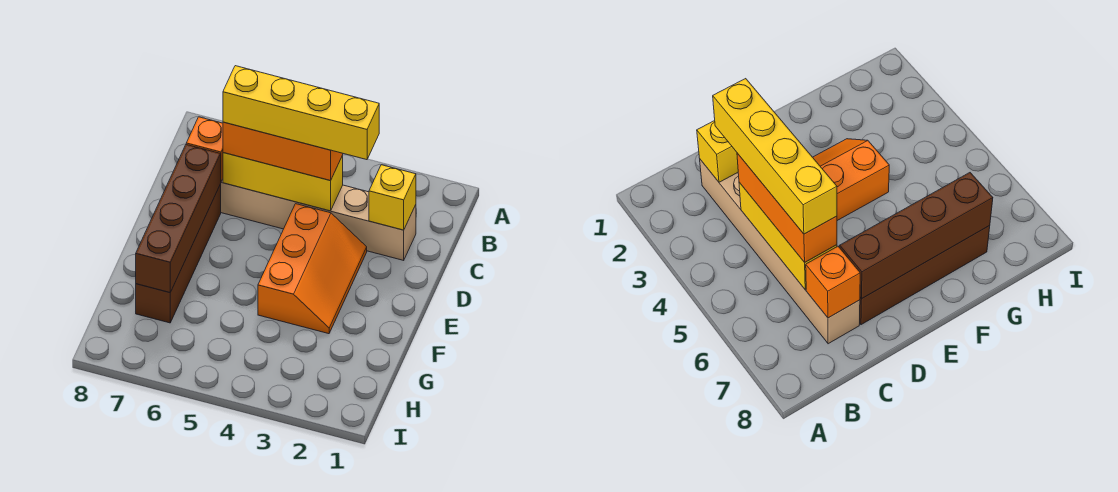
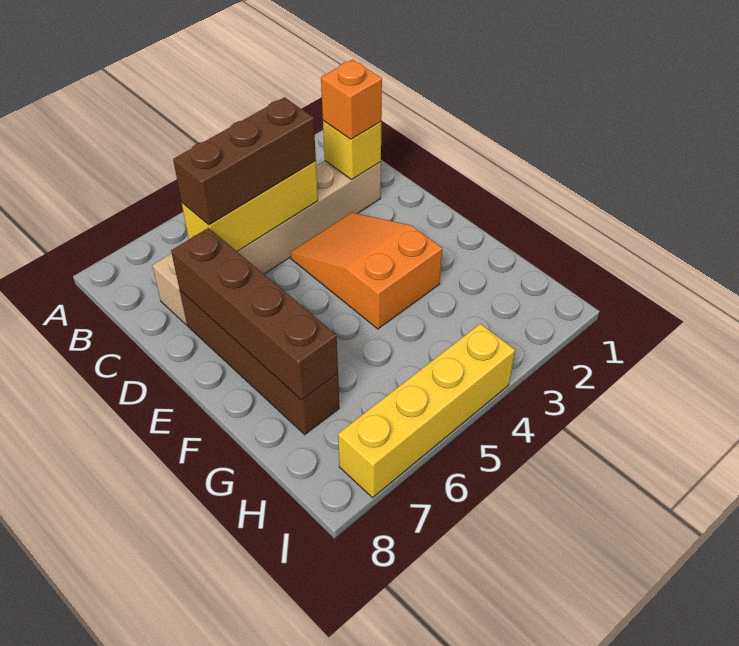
yellow brick C3:C6 level 4 -> yellow brick I4:I7 level 1
orange brick C4:C6 level 3 -> brown brick C4:C6 level 3
orange brick C7 level 2 -> orange brick C2 level 3
orange slope D3:F4 level 1 top 4 -> orange slope D3:F4 level 1 top F

